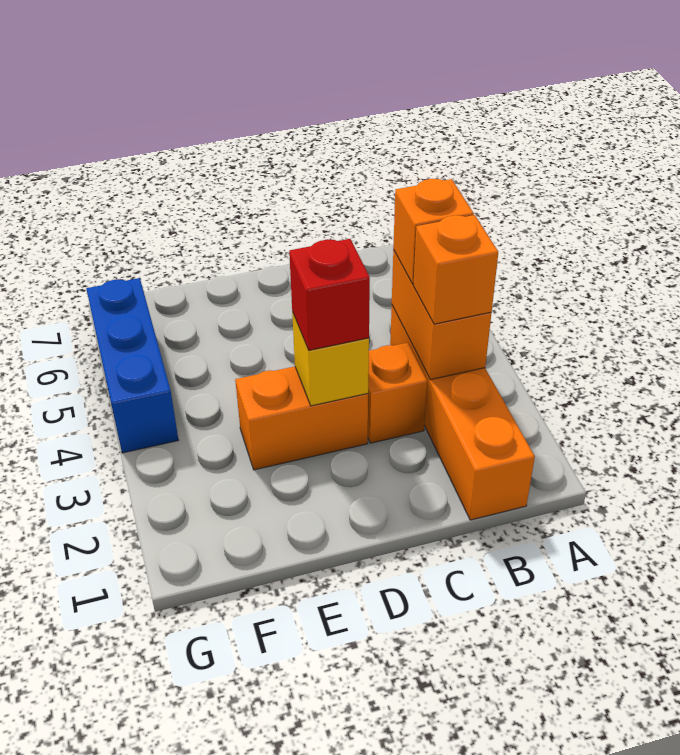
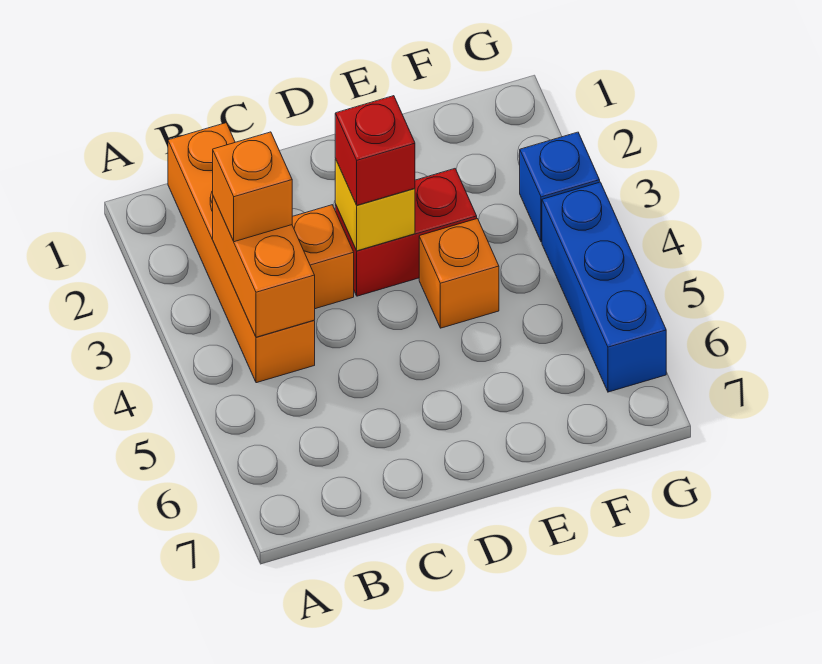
orange brick B4 level 3 -> orange brick E4 level 1
orange brick D3:E3 level 1 -> red brick D3:E3 level 1
none -> blue brick G3 level 1

